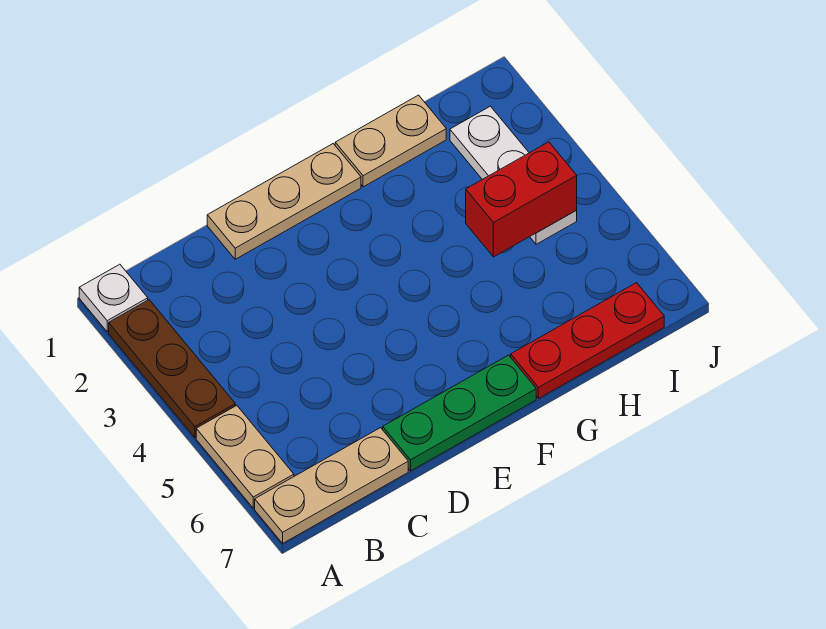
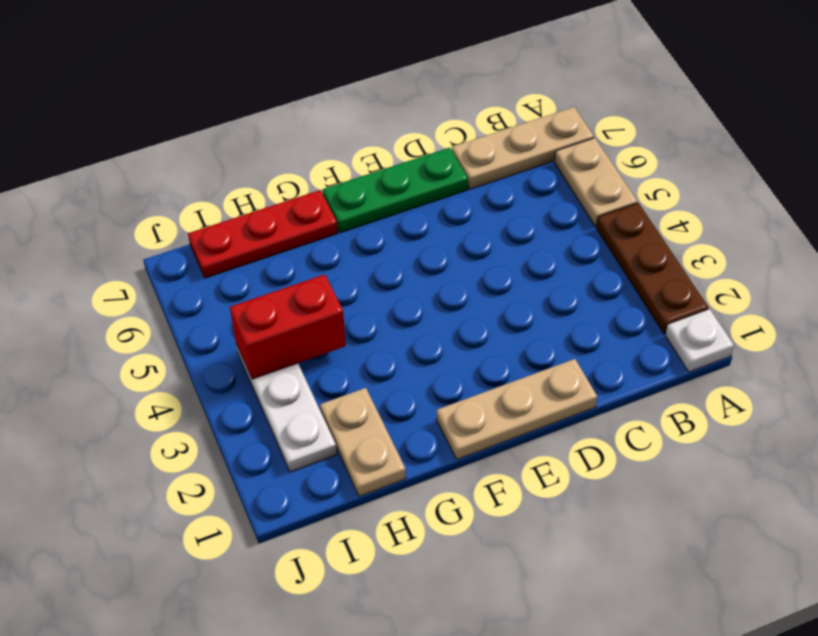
tan plate G1:H1 level 1 -> tan plate H1:H2 level 1

